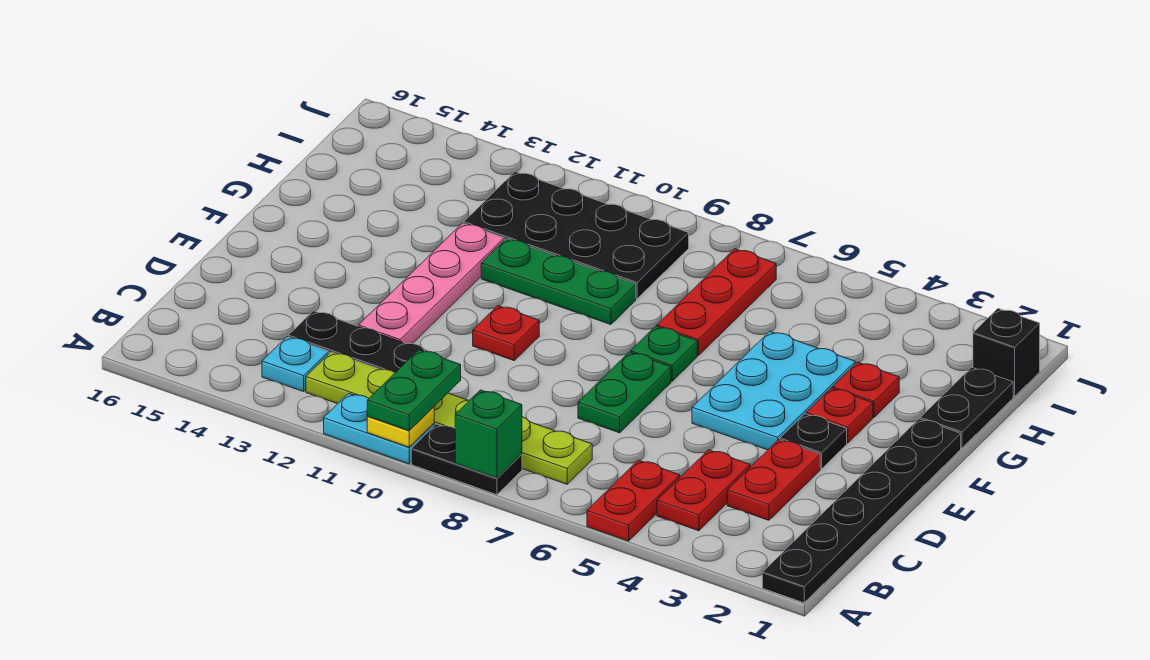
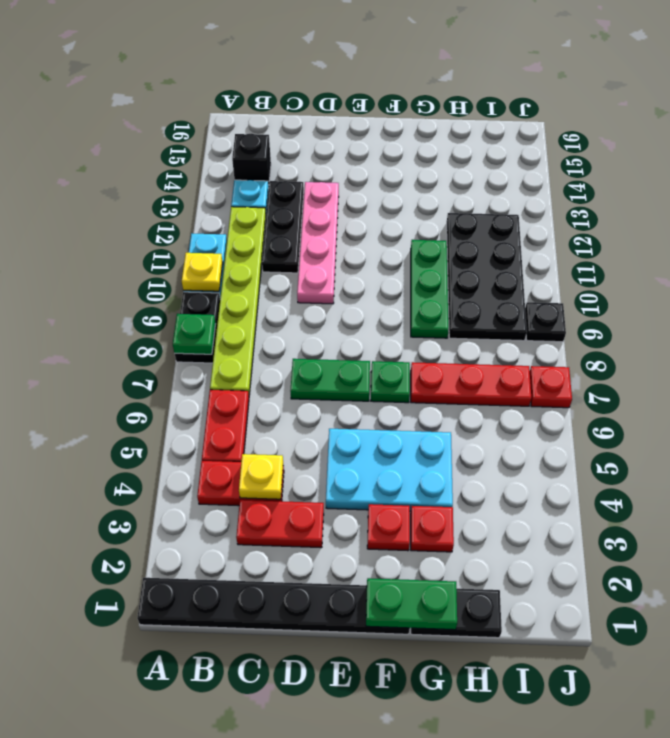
red plate A5:B5 level 1 -> red plate B5:B6 level 1
green brick A8 level 2 -> green plate A8 level 2
green plate A10:B10 level 3 -> green plate F1:G1 level 2
none -> yellow plate C4 level 2
pink plate D12:G12 level 1 -> pink plate D10:D13 level 1
black plate E3 level 1 -> black plate J9 level 1
red plate E10 level 1 -> red plate J7 level 1
black brick I1 level 1 -> black brick B14 level 1

